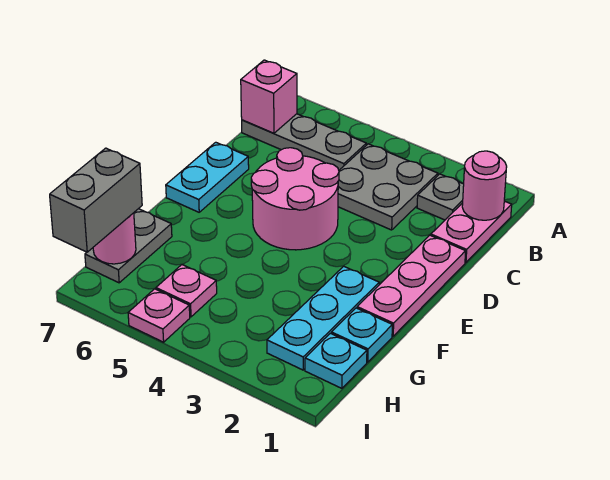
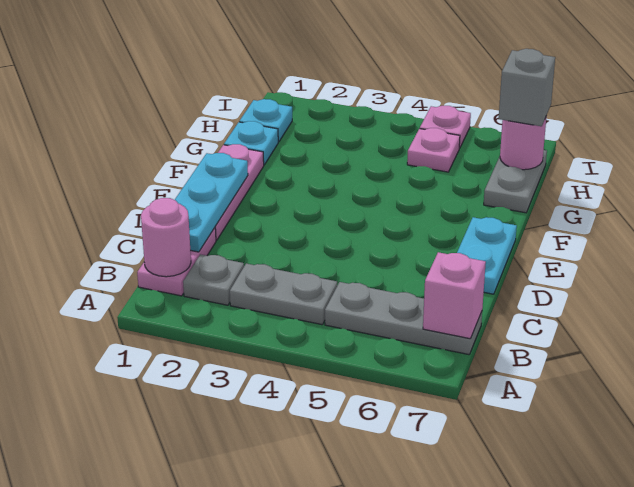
grey plate B3:C4 level 1 -> grey plate B3:B4 level 1
pink round brick D4:E5 level 1 -> none
cyan plate F2:H2 level 1 -> cyan plate C1:E1 level 2
grey brick H7:I7 level 3 -> grey brick H7 level 3

